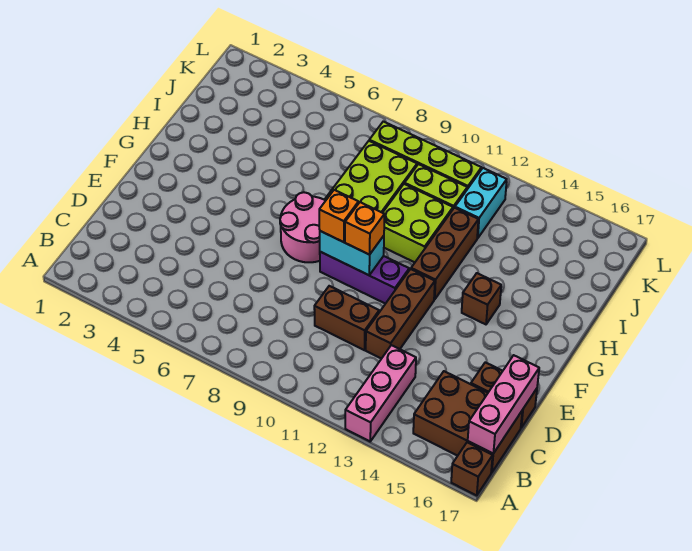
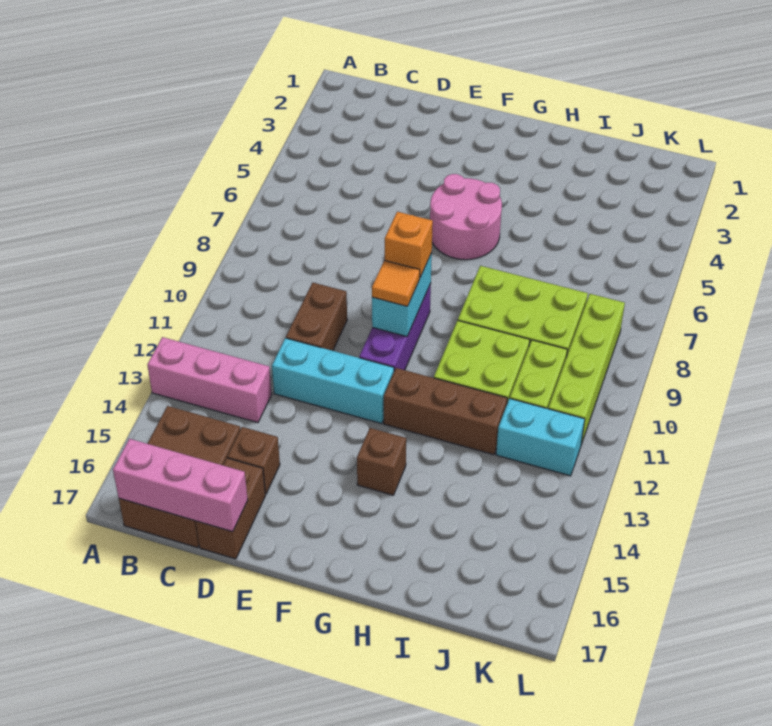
brown brick A17 level 1 -> brown brick D15 level 1
brown brick D12:F12 level 1 -> cyan brick D12:F12 level 1
pink round brick F7:G8 level 1 -> pink round brick F5:G6 level 1
orange brick F10 level 3 -> orange tile F10 level 3

